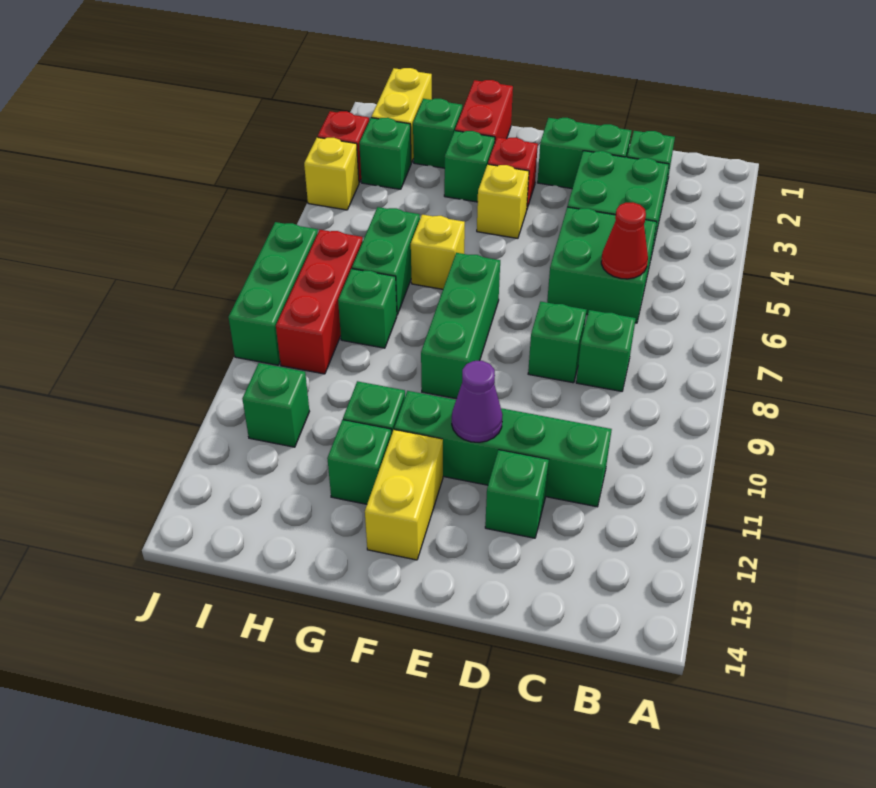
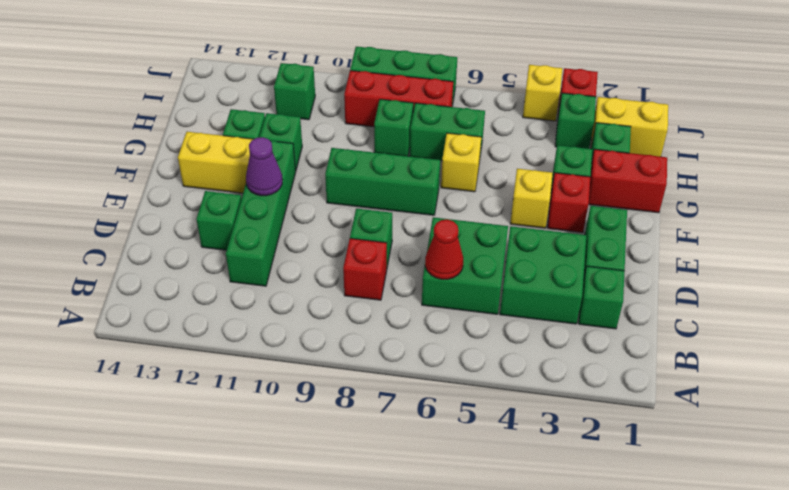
green brick C8 level 1 -> red brick C8 level 1

